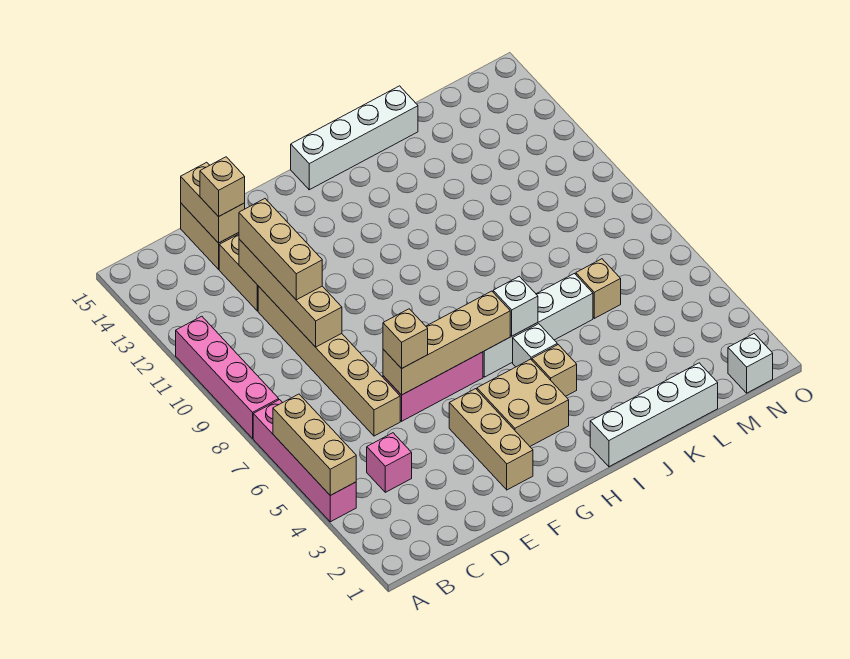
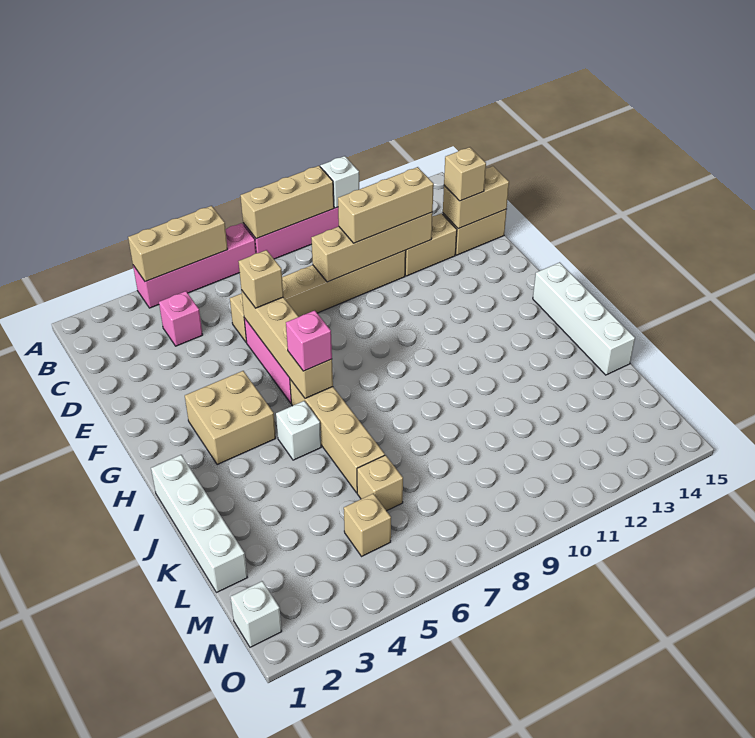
tan brick F2:F4 level 1 -> tan brick A8:A10 level 2
white brick H6:K6 level 1 -> tan brick H6:K6 level 1
none -> pink brick H6 level 3
tan brick I4 level 1 -> tan brick M5 level 1
white brick I6 level 2 -> white brick A11 level 2

